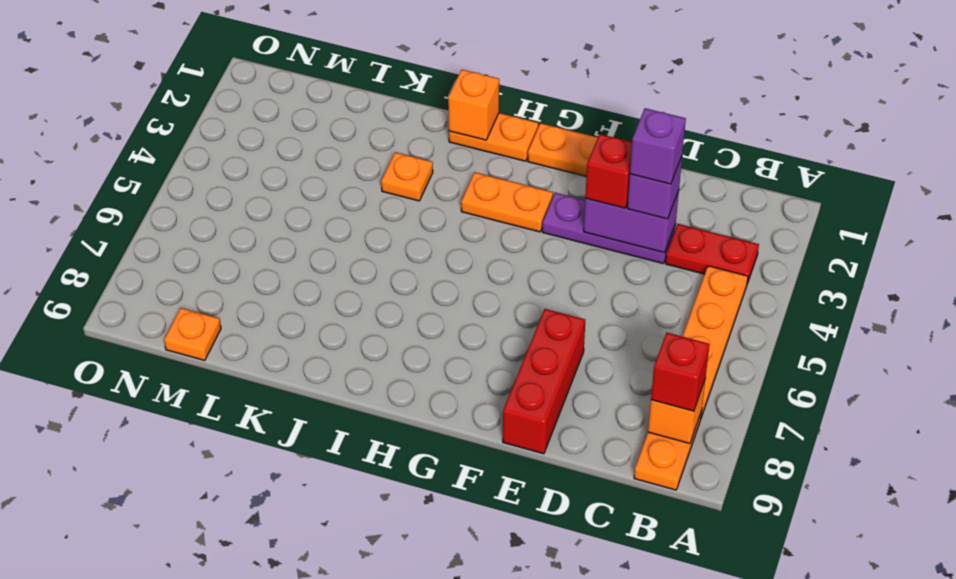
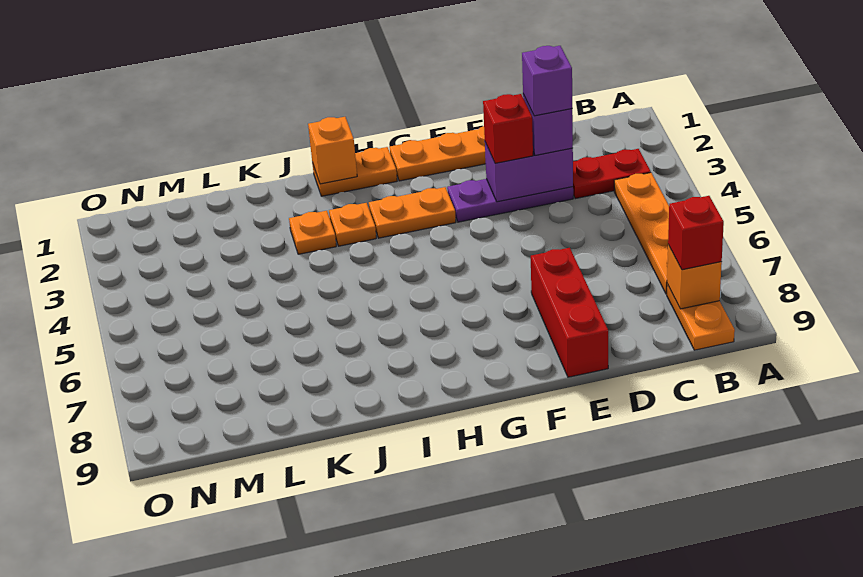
orange plate M9 level 1 -> orange plate I3 level 1

